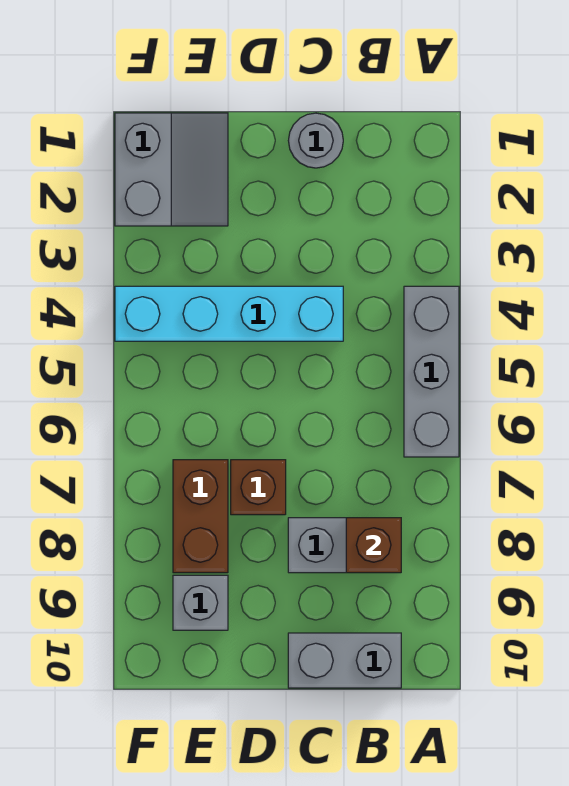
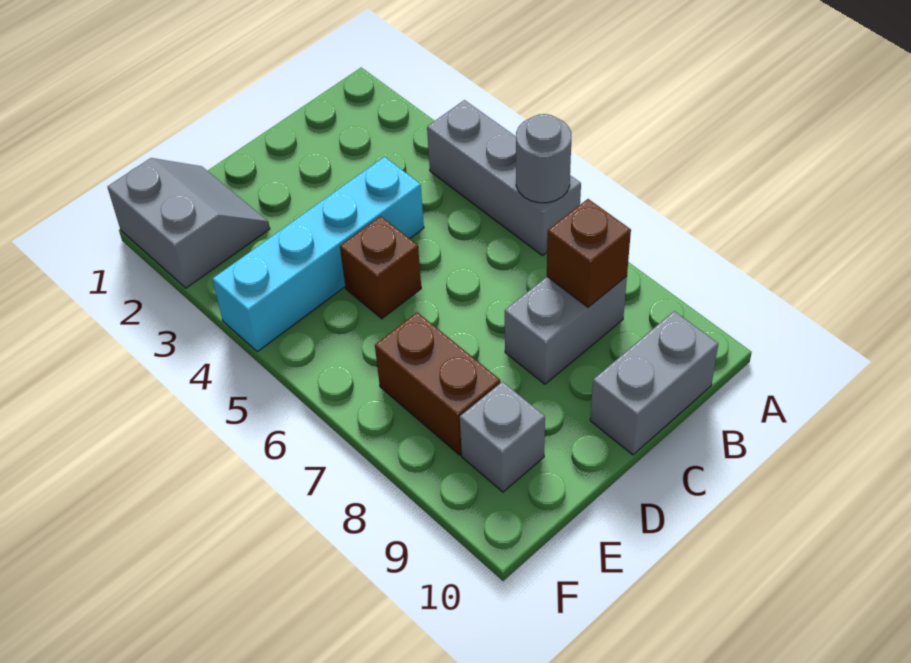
grey round brick C1 level 1 -> grey round brick A6 level 2
brown brick D7 level 1 -> brown brick D5 level 1

